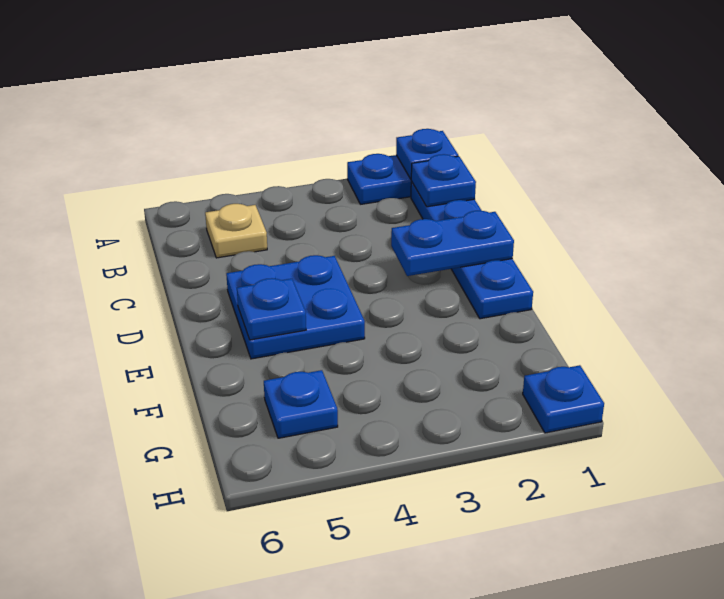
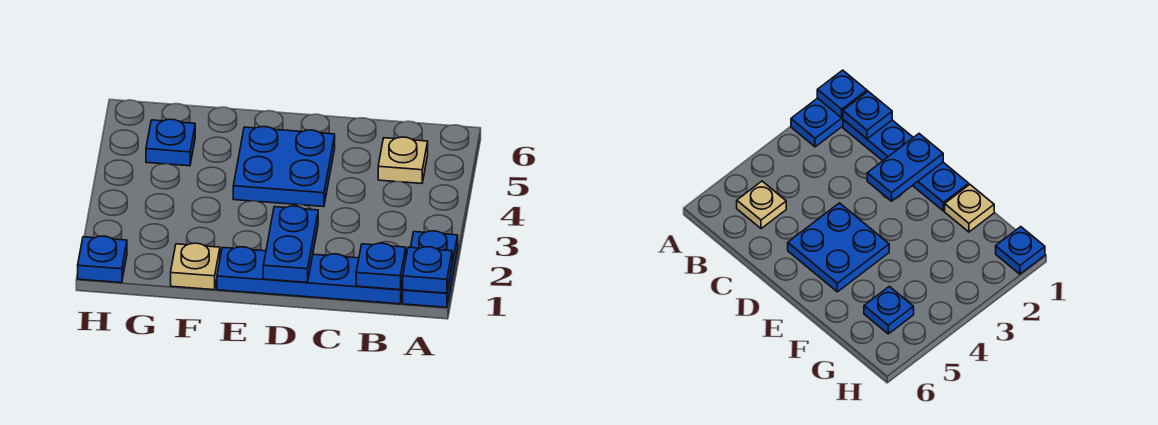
blue plate E5 level 2 -> none
none -> tan plate F1 level 1

